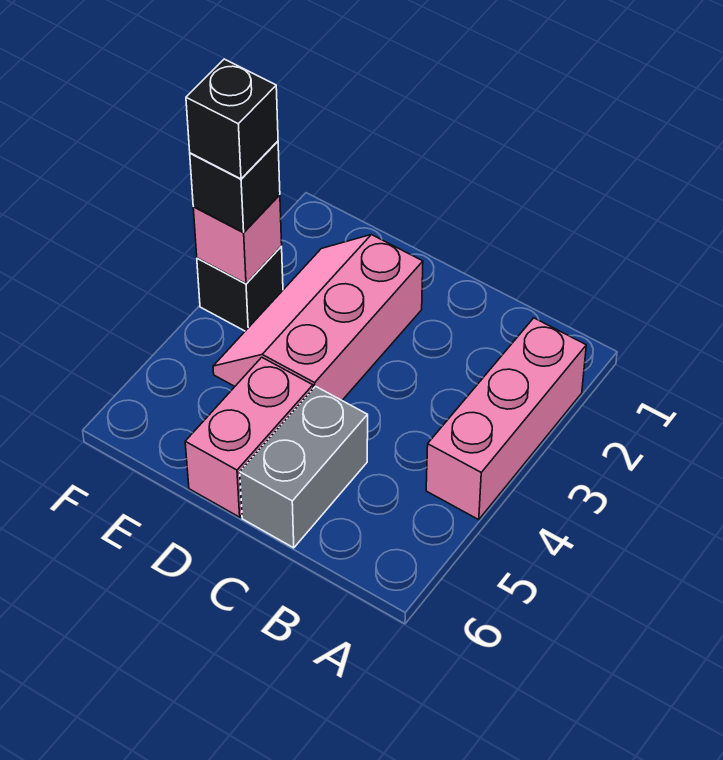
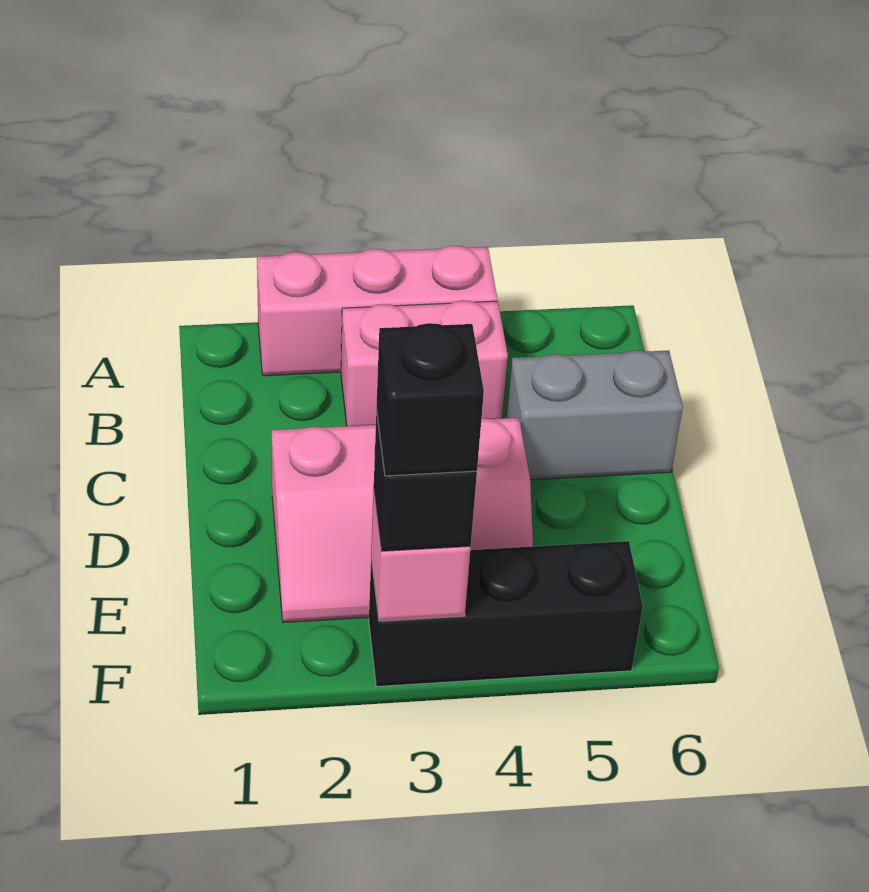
pink brick D5:D6 level 1 -> pink brick B3:B4 level 1
black brick F3 level 1 -> black brick F3:F5 level 1

